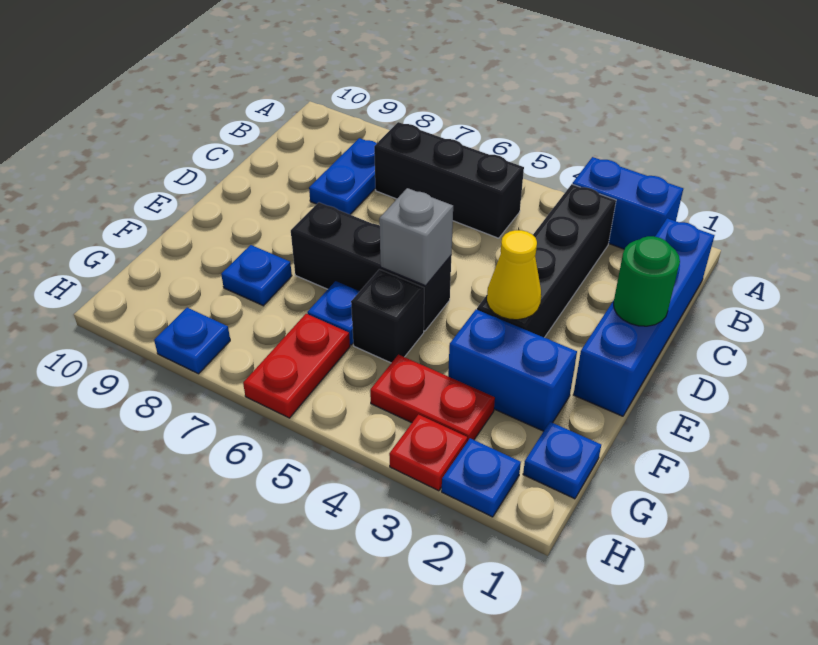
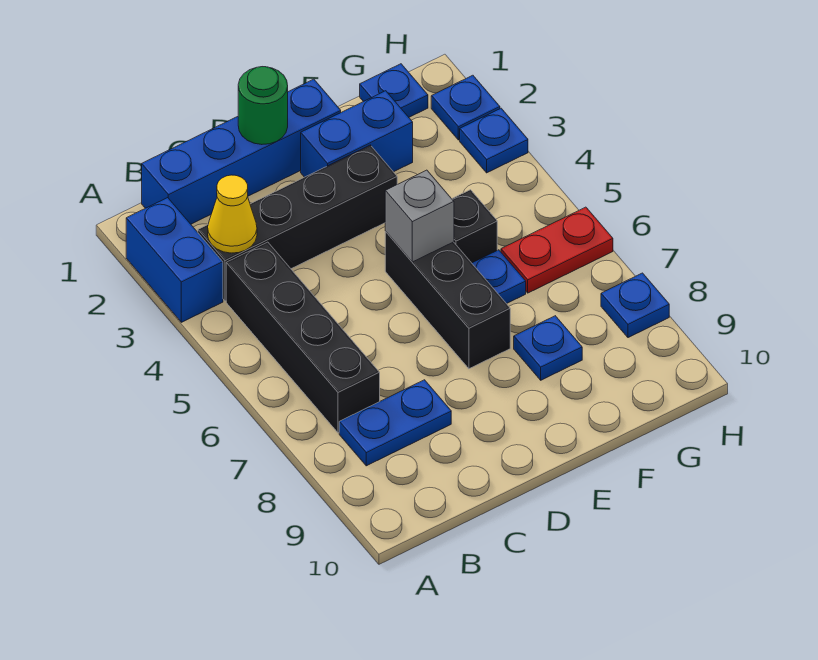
black brick B5:B7 level 1 -> black brick B4:B7 level 1
yellow cone E3 level 2 -> yellow cone B3 level 2
blue brick F2:F3 level 1 -> blue brick E2:F2 level 1
red plate G3:G4 level 1 -> none
red plate H3 level 1 -> blue plate H3 level 1

